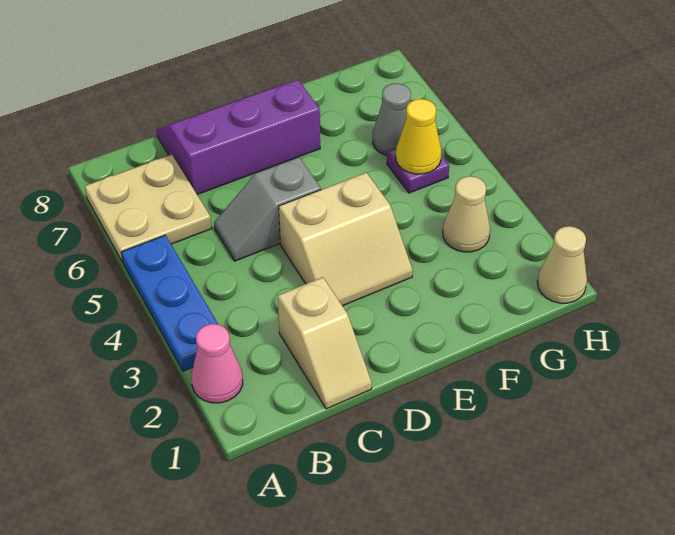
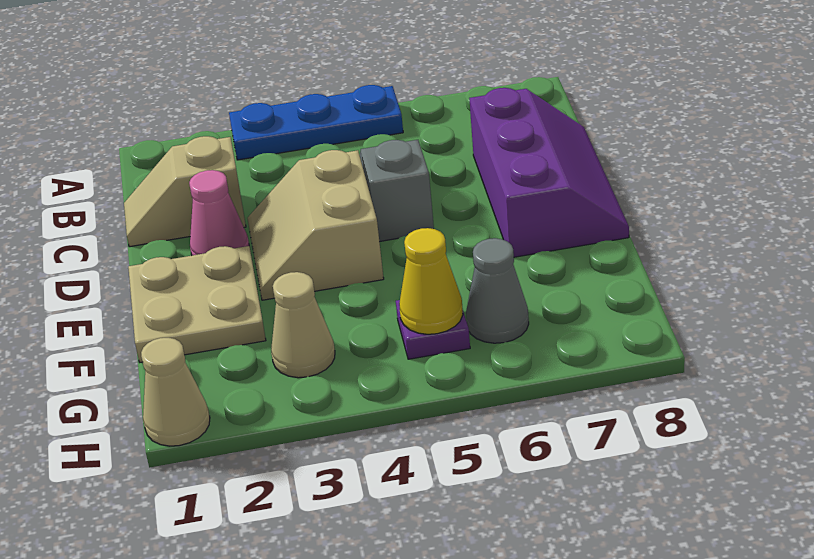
pink cone A2 level 1 -> pink cone D2 level 1
tan plate A6:B7 level 1 -> tan plate E1:F2 level 1

